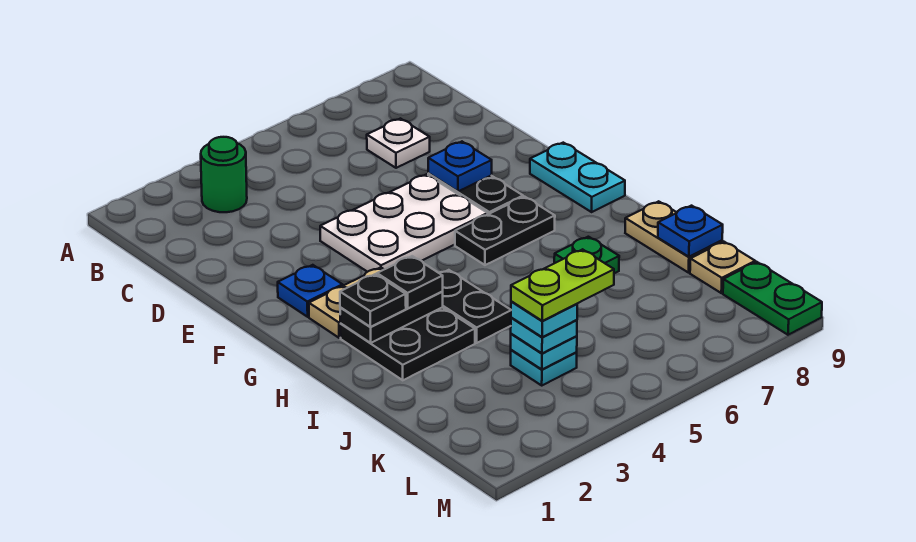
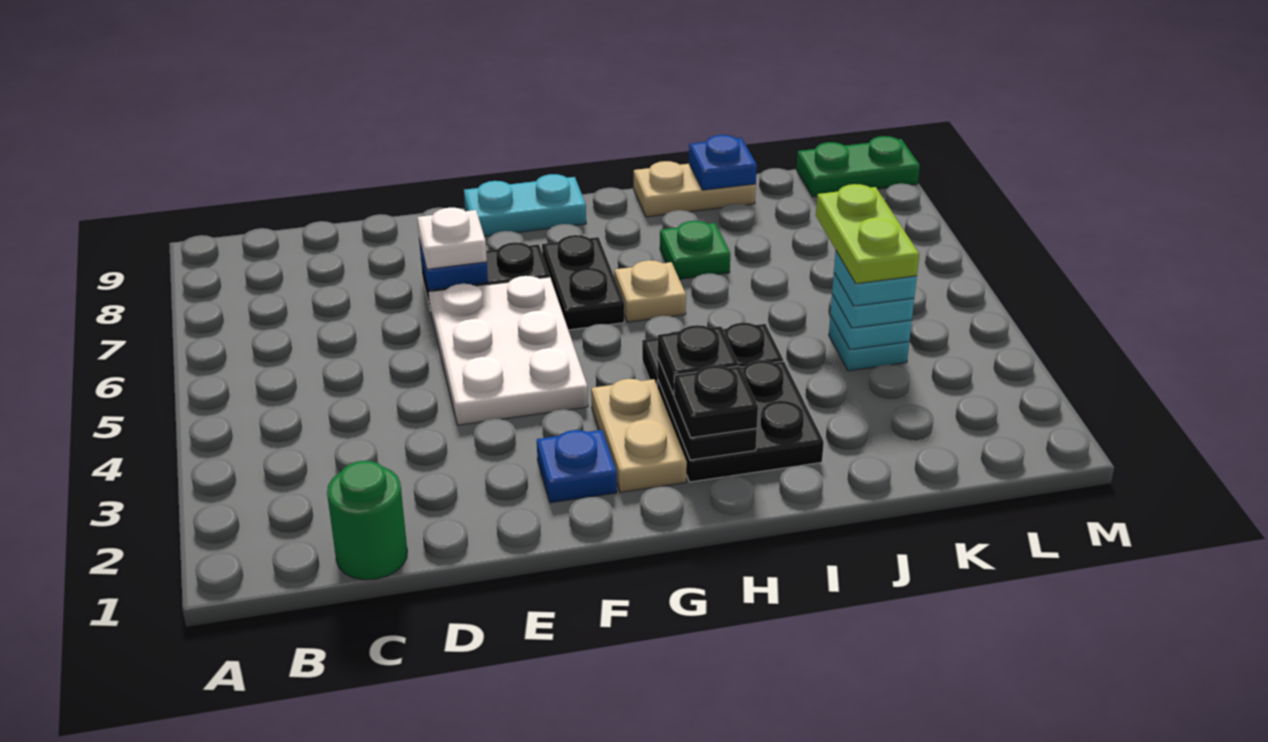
green round brick B3 level 1 -> green round brick C1 level 1
white plate C7 level 1 -> white plate E7 level 3
tan plate K9 level 1 -> tan plate H6 level 1

